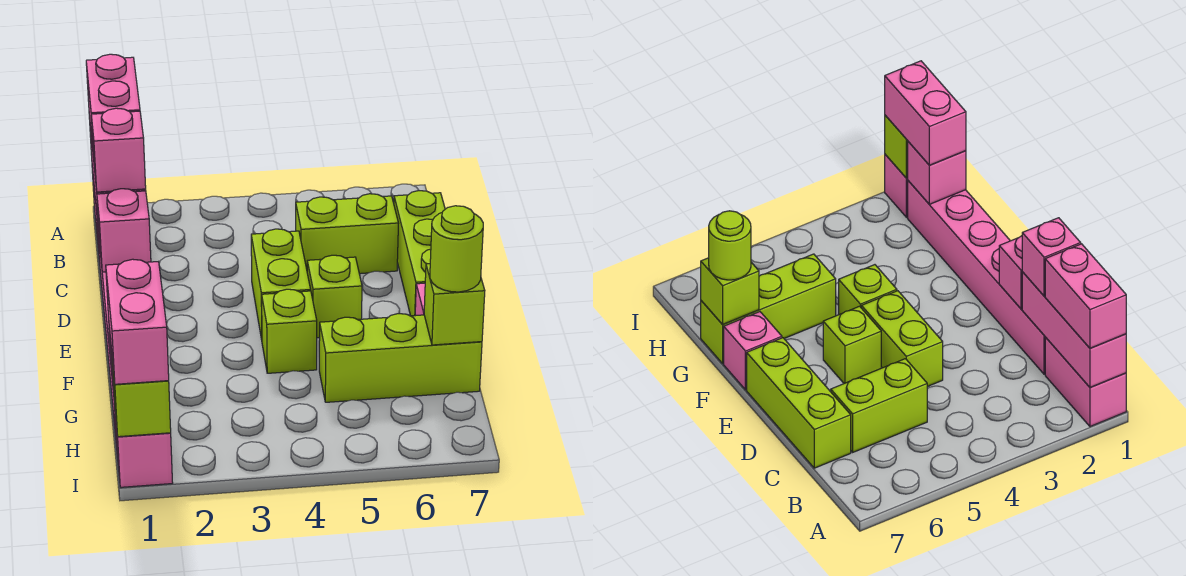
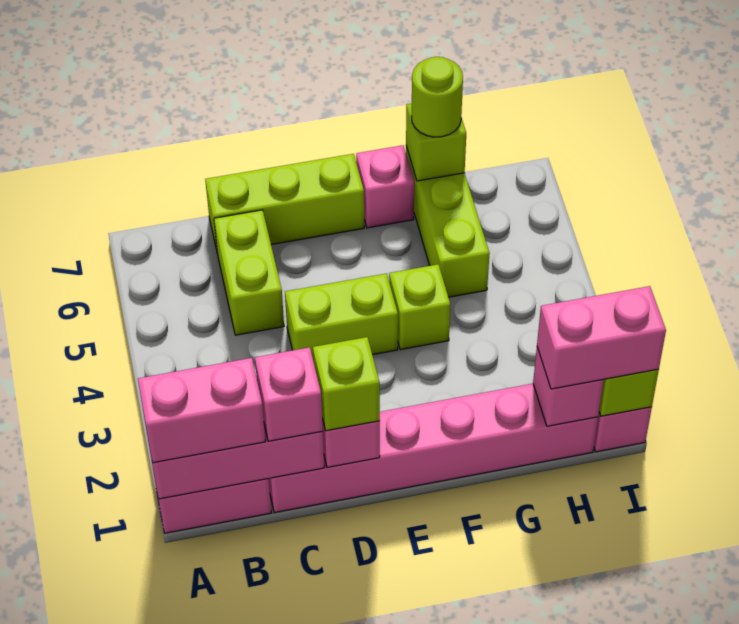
lime brick E5 level 1 -> lime brick D1 level 3

